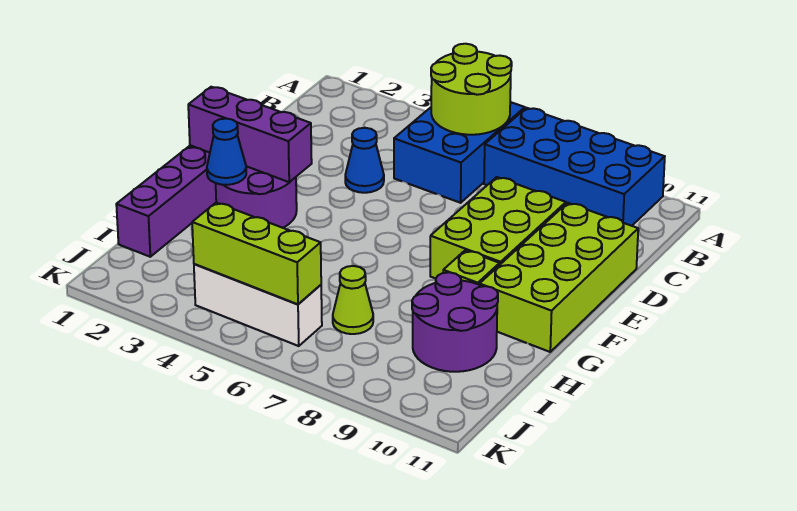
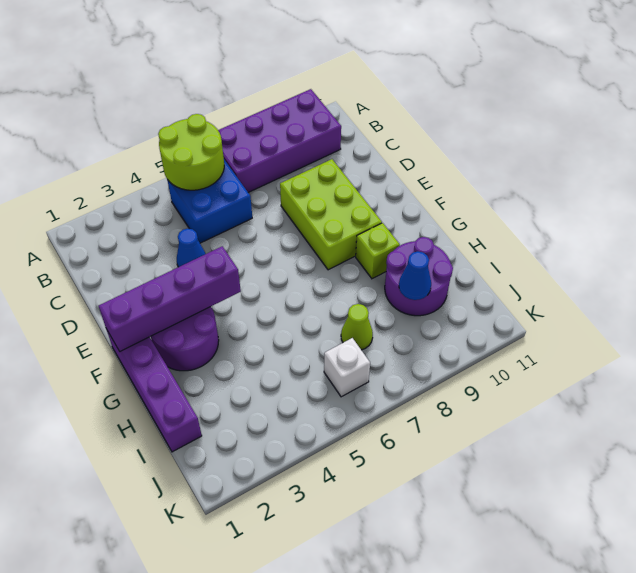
blue brick A5:C6 level 1 -> blue brick B5:C6 level 1
blue brick A7:B10 level 1 -> purple brick A7:B10 level 1
lime brick D10:G11 level 1 -> none
purple brick F1:F3 level 2 -> purple brick F1:F4 level 2
blue cone G2 level 2 -> blue cone I9 level 2
white brick J4:J6 level 1 -> white brick J6 level 1
lime brick J4:J6 level 2 -> none

